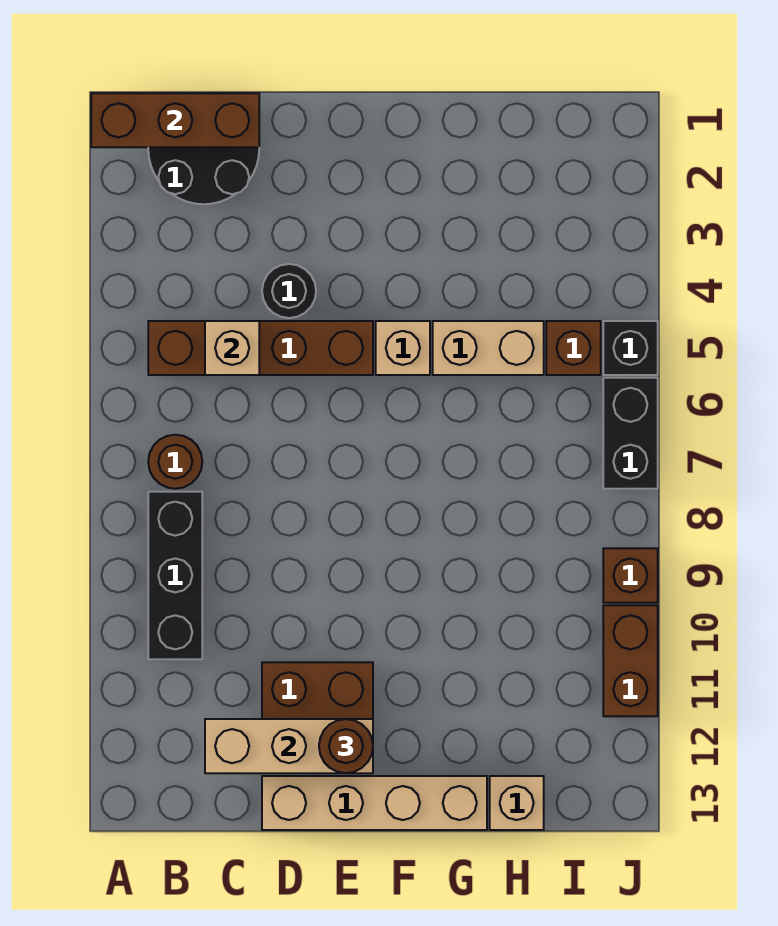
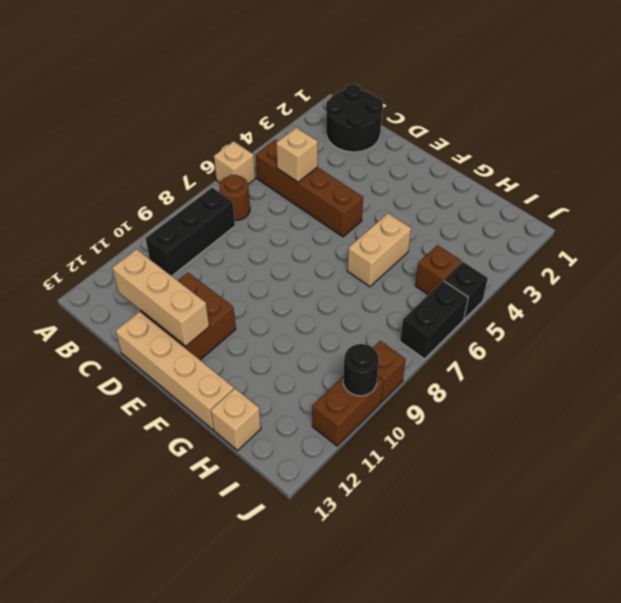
brown brick A1:C1 level 2 -> none
black round brick D4 level 1 -> black round brick J10 level 2
brown round brick E12 level 3 -> none
tan brick F5 level 1 -> tan brick A6 level 1
tan brick G5:H5 level 1 -> tan brick G5:G6 level 1

